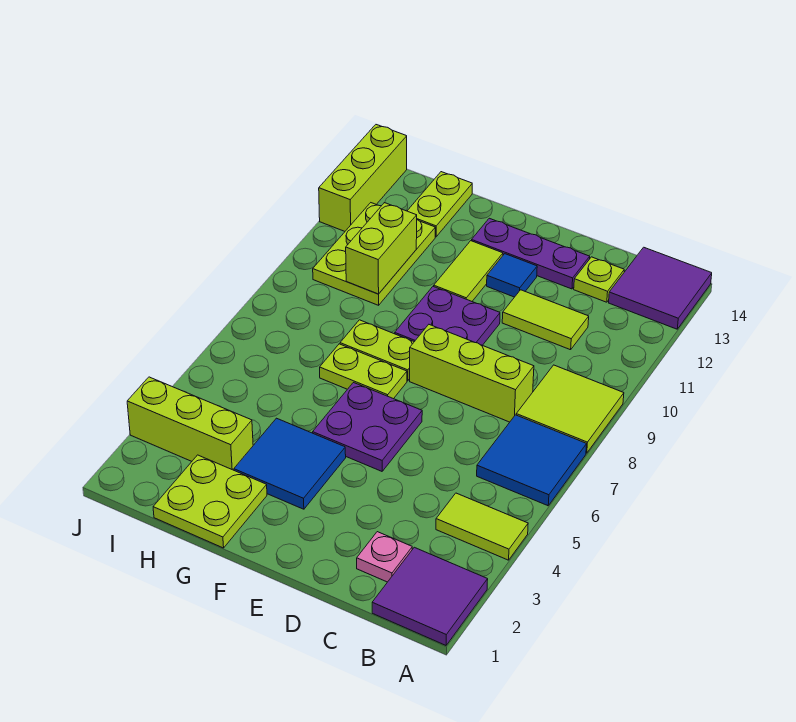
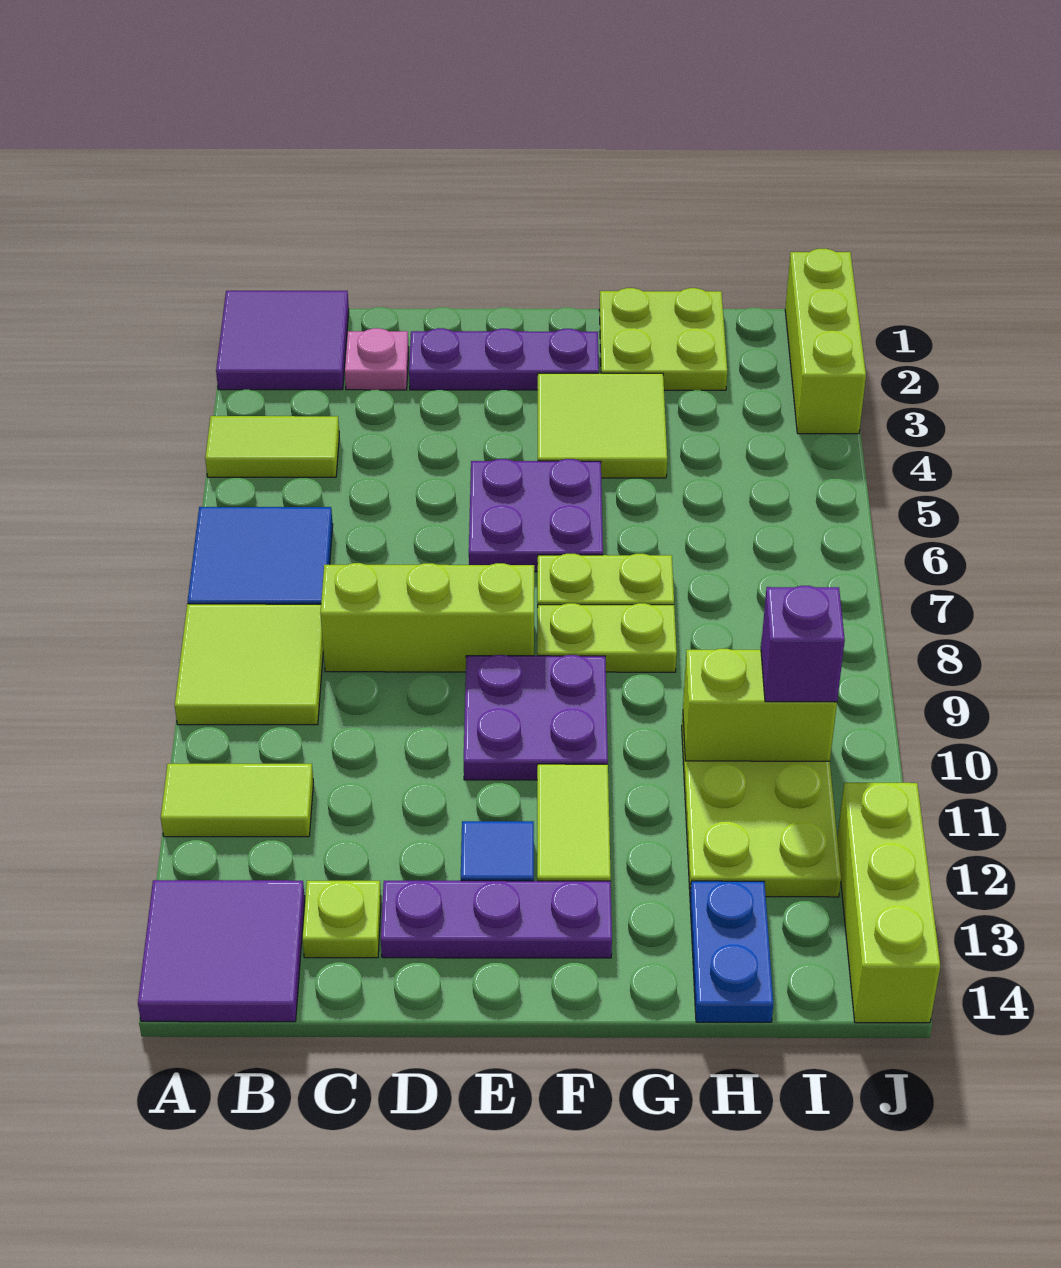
lime tile C11:D11 level 1 -> lime tile A11:B11 level 1
none -> purple plate D2:F2 level 1
blue tile F3:G4 level 1 -> lime tile F3:G4 level 1
lime brick H3:J3 level 1 -> lime brick J1:J3 level 1
lime brick H10:H11 level 2 -> lime brick H10:I10 level 2
lime plate H13:H14 level 1 -> blue plate H13:H14 level 1
none -> purple brick I10 level 3

